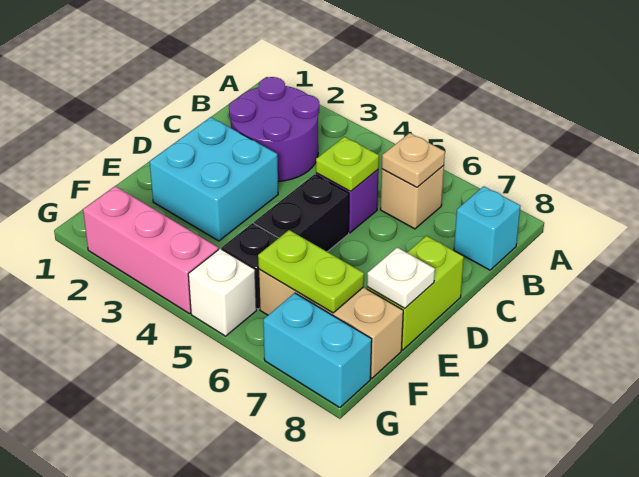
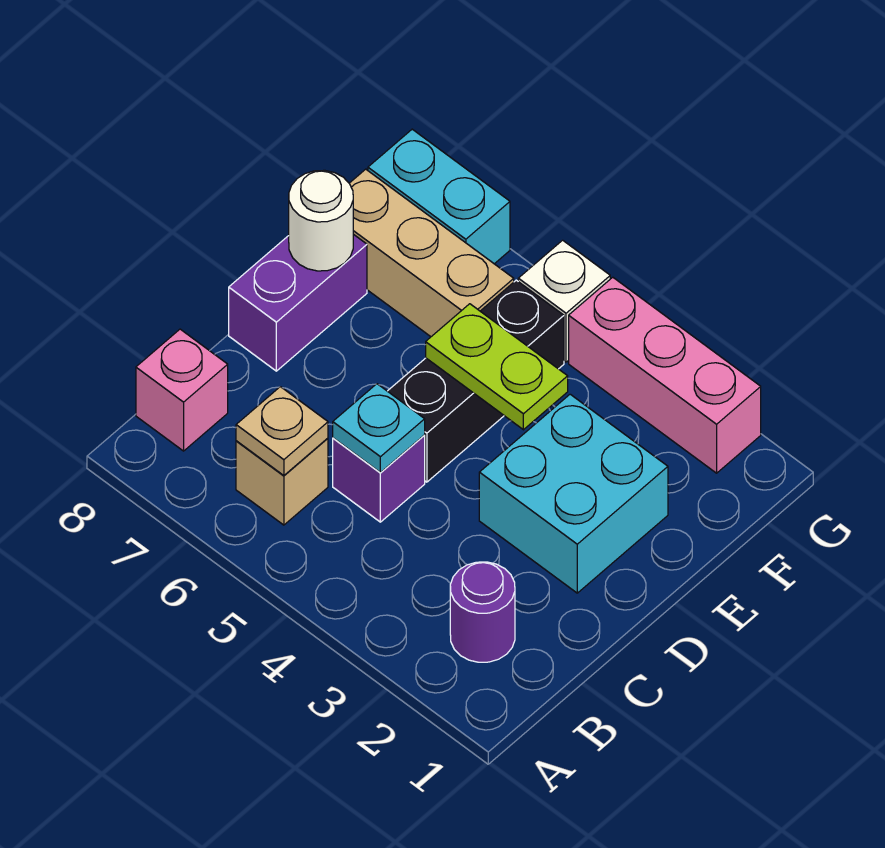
purple round brick B2:C3 level 1 -> purple round brick B2 level 1
cyan brick B8 level 1 -> pink brick B8 level 1
lime plate C5 level 2 -> cyan plate C5 level 2
lime brick D8:E8 level 1 -> purple brick D8:E8 level 1
white plate E8 level 2 -> white round brick E8 level 2
lime plate F6:F7 level 2 -> lime plate E4:E5 level 2

